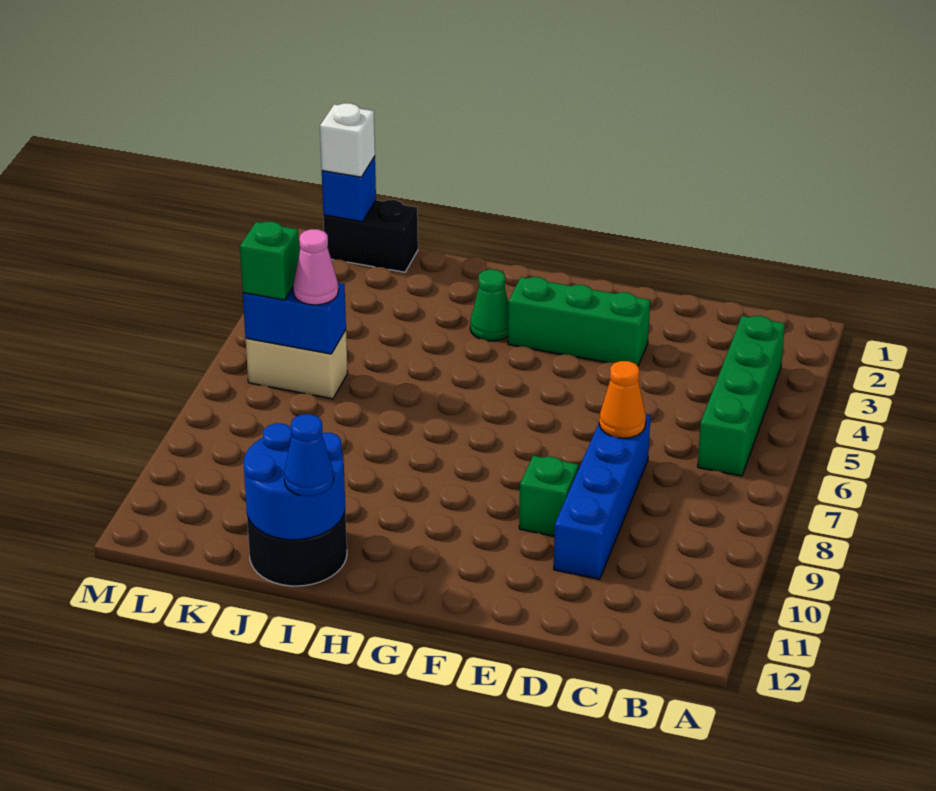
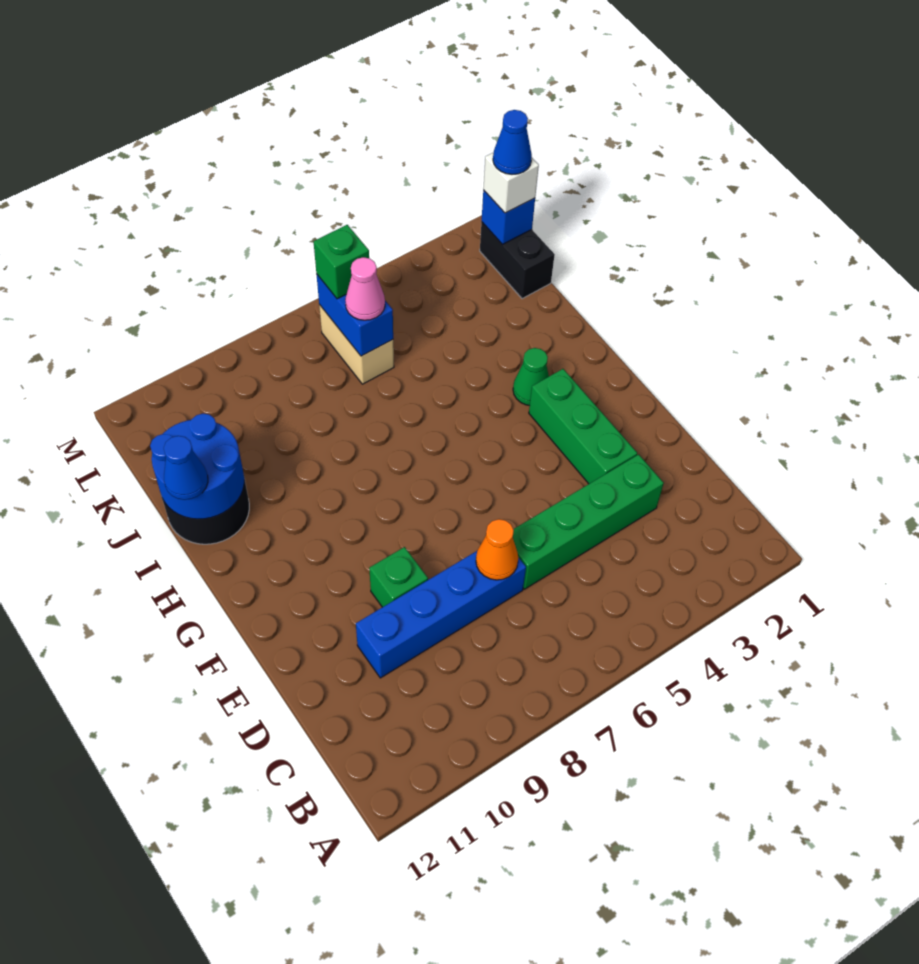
green brick B3:B6 level 1 -> green brick D3:D6 level 1
none -> blue cone L1 level 4

